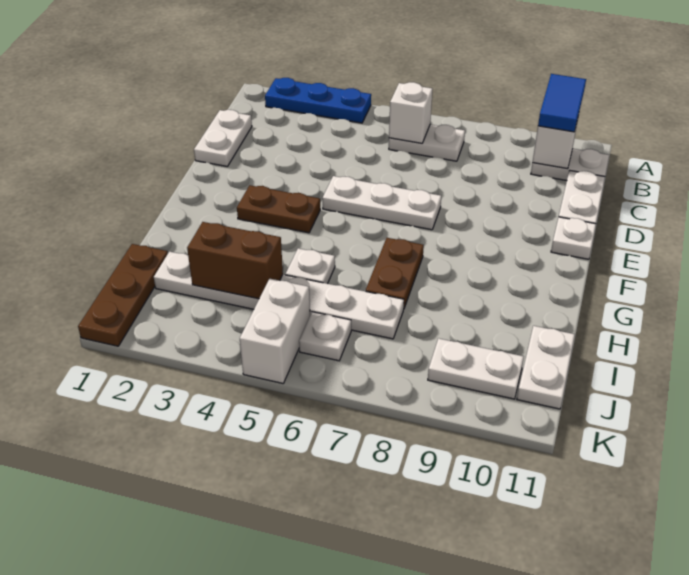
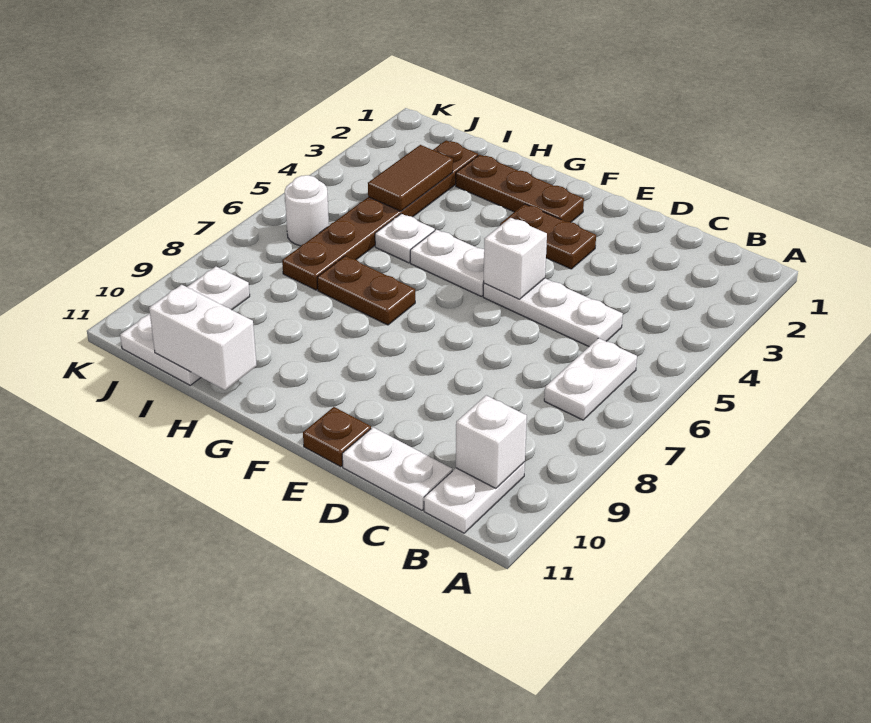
blue plate A2:A4 level 1 -> none
blue tile A10:B10 level 3 -> none
white brick B6 level 2 -> white brick E5 level 2
white plate C1:D1 level 1 -> white plate F5:G5 level 1
white plate E5:E7 level 1 -> white plate C5:E5 level 1
white plate E11 level 1 -> brown plate E11 level 1
brown plate F3:F4 level 1 -> brown plate E3:F3 level 1
brown plate I1:K1 level 1 -> brown plate F2:H2 level 1
white plate I2:I7 level 1 -> brown plate I2:I7 level 1
brown brick I3:I4 level 2 -> brown tile I3:I4 level 2
white brick J5:K5 level 1 -> white brick H11:I11 level 2
white plate J6 level 1 -> white round brick J6 level 1

